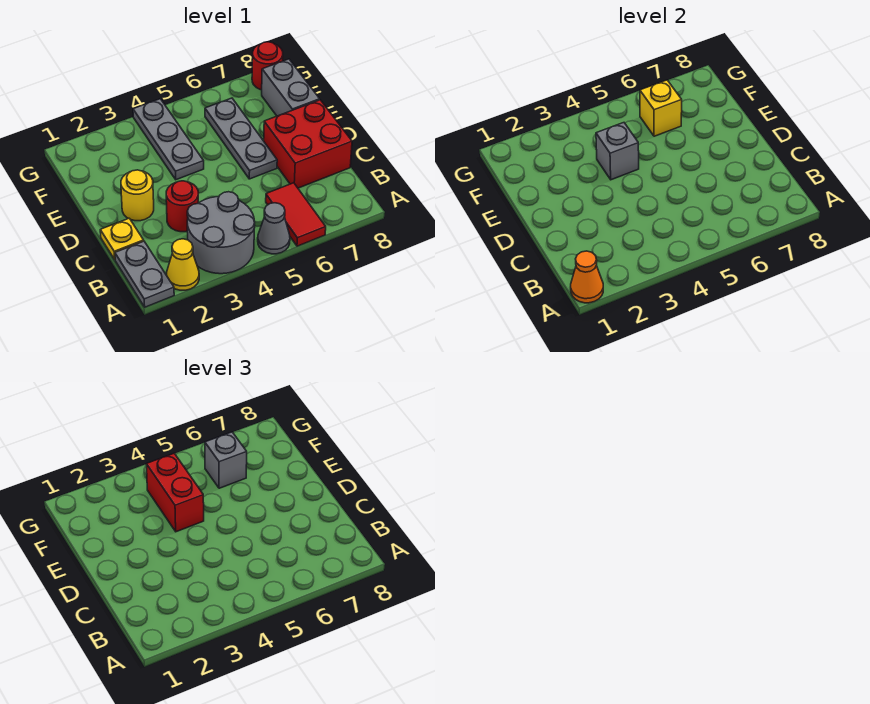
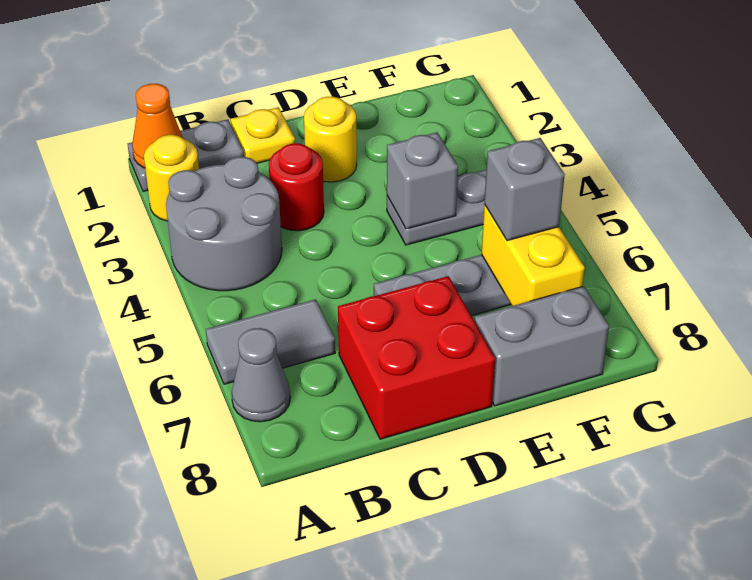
yellow cone A2 level 1 -> yellow round brick A2 level 1
grey cone A5 level 1 -> grey cone A7 level 1
red tile A6:B6 level 1 -> grey tile A6:B6 level 1
red brick E4:F4 level 3 -> none
yellow brick F6 level 2 -> yellow brick F6:F7 level 2
red round brick G8 level 1 -> none

